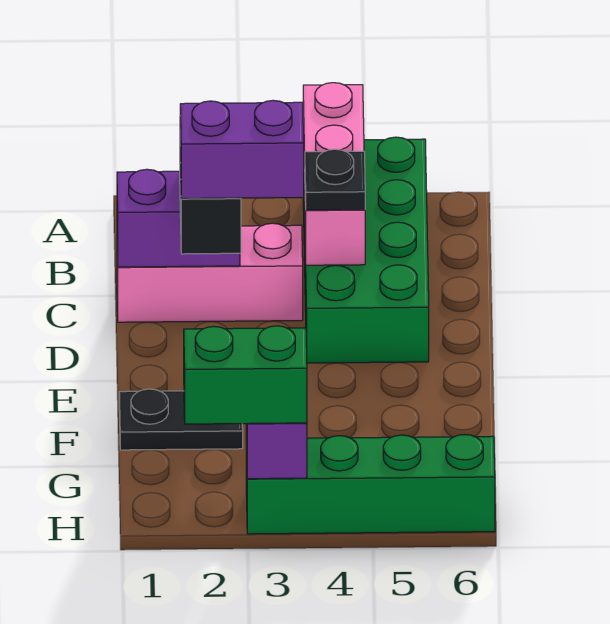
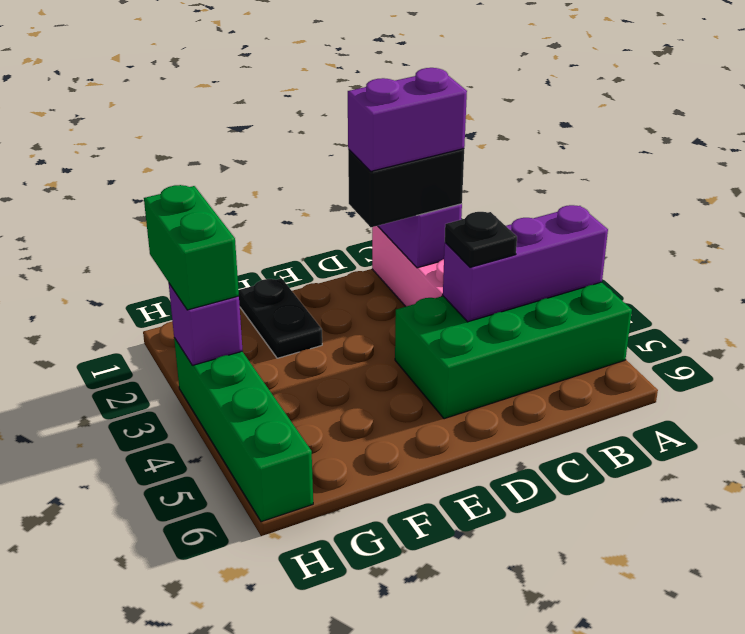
pink brick A4:C4 level 2 -> purple brick A4:C4 level 2
purple brick D2:D3 level 4 -> purple brick C2:D2 level 4

